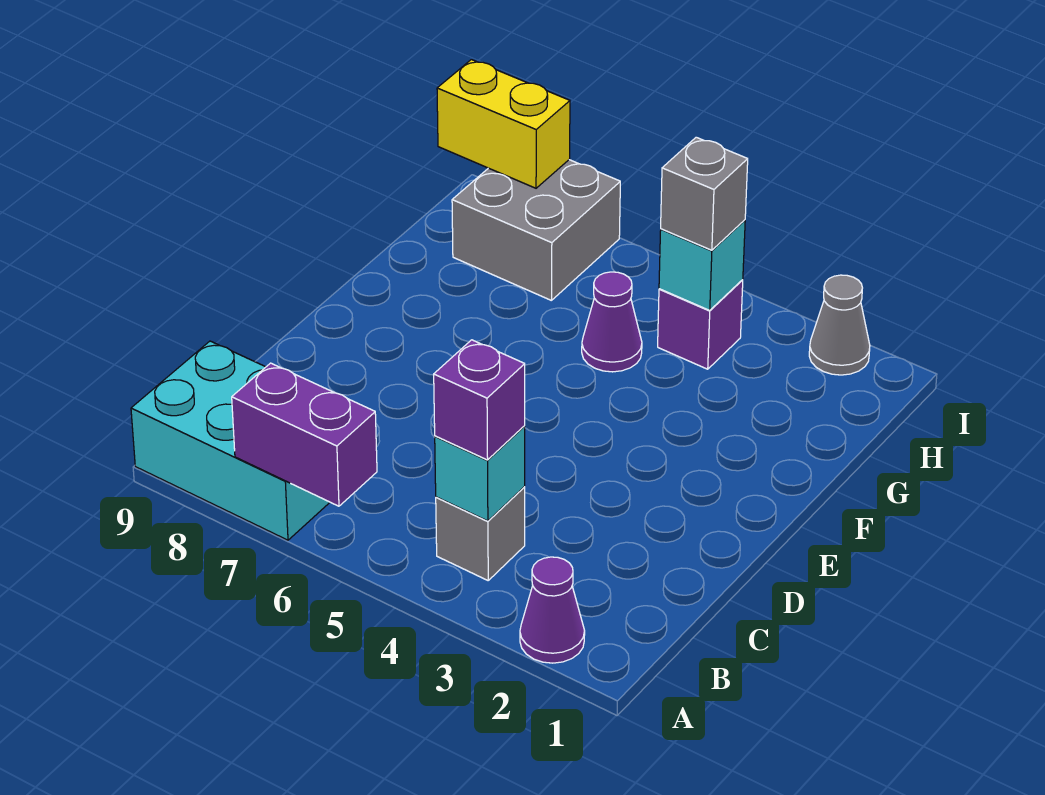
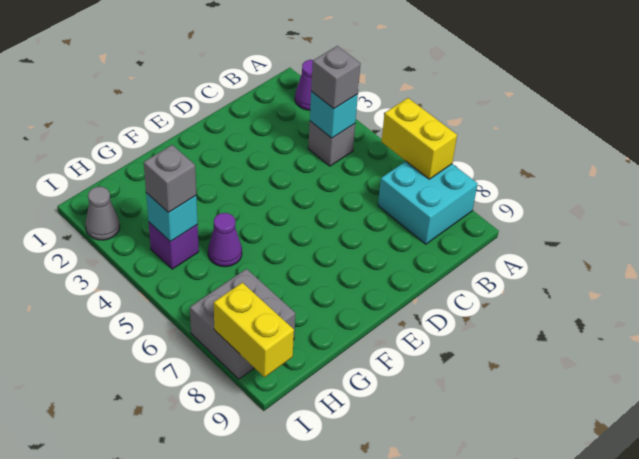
purple brick A6:A7 level 2 -> yellow brick A6:A7 level 2
cyan brick A7:B9 level 1 -> cyan brick A7:B8 level 1
purple brick B4 level 3 -> grey brick B4 level 3

